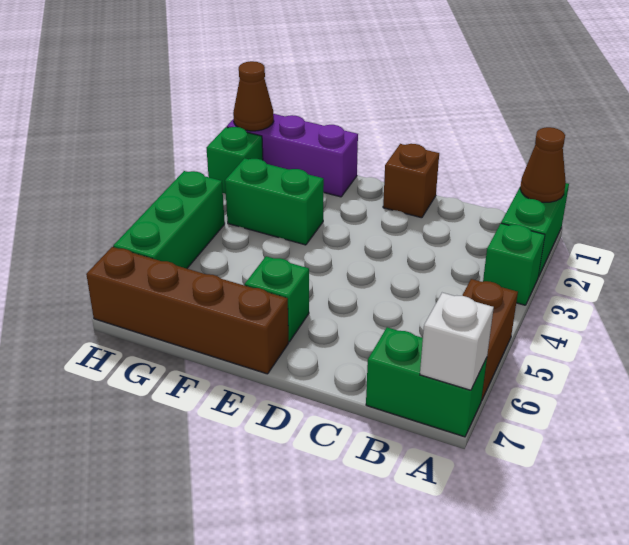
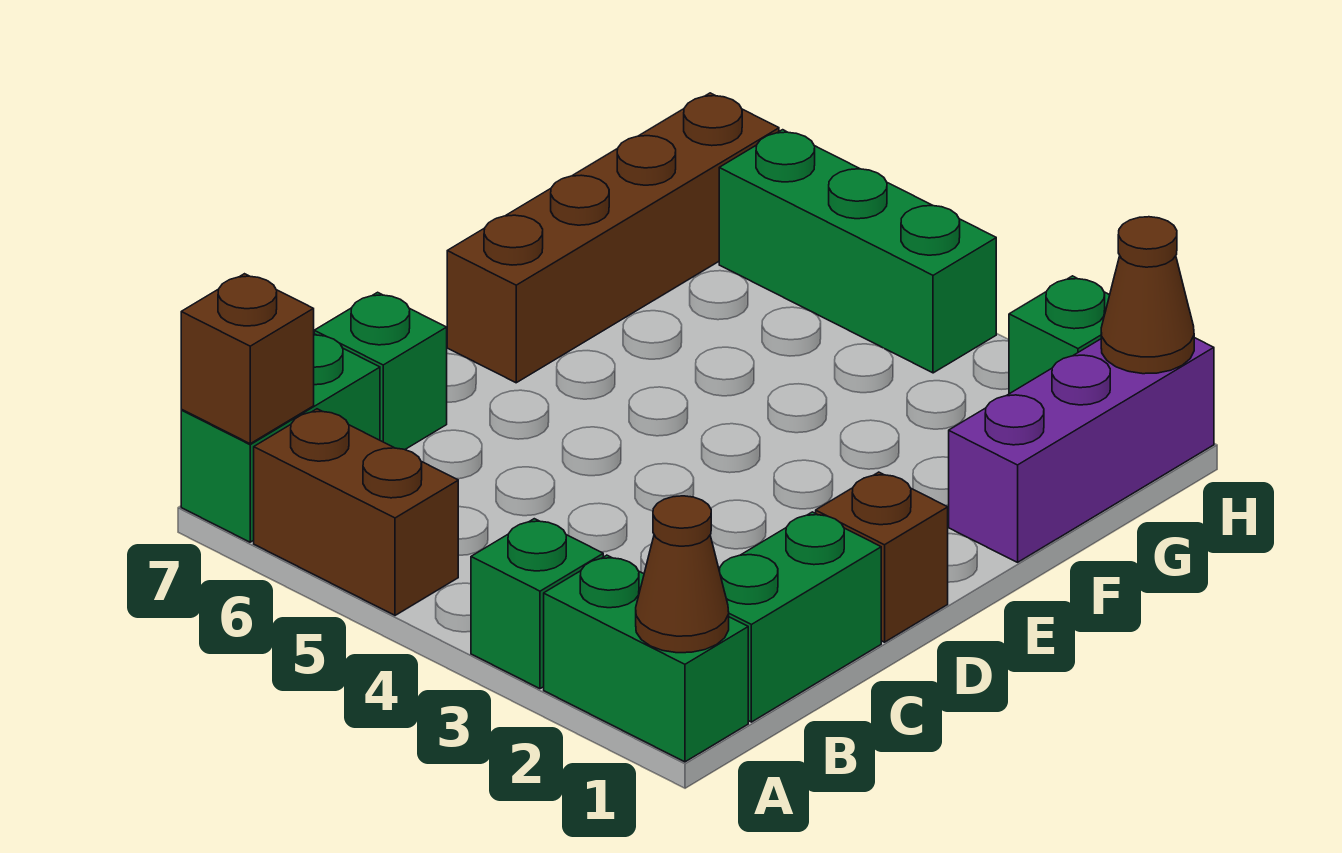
white brick A7 level 2 -> brown brick A7 level 2
green brick E6 level 1 -> green brick C7 level 1
green brick F3:G3 level 1 -> green brick B1:C1 level 1

